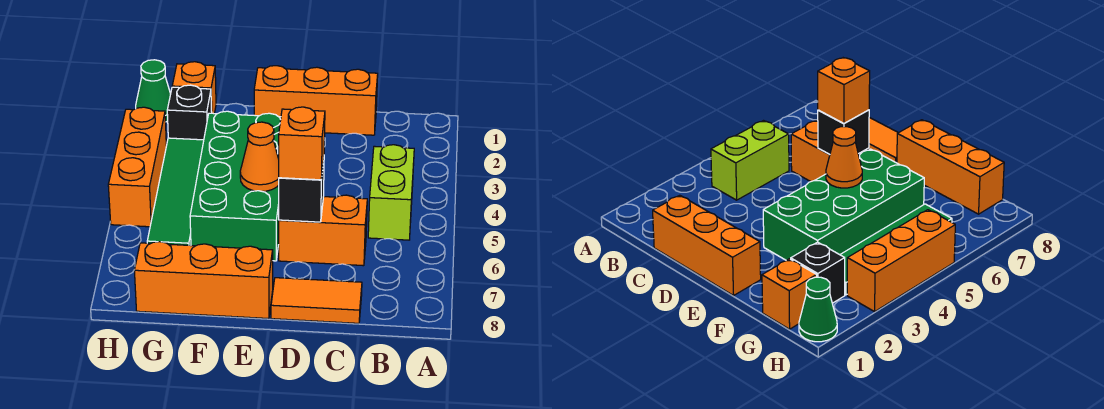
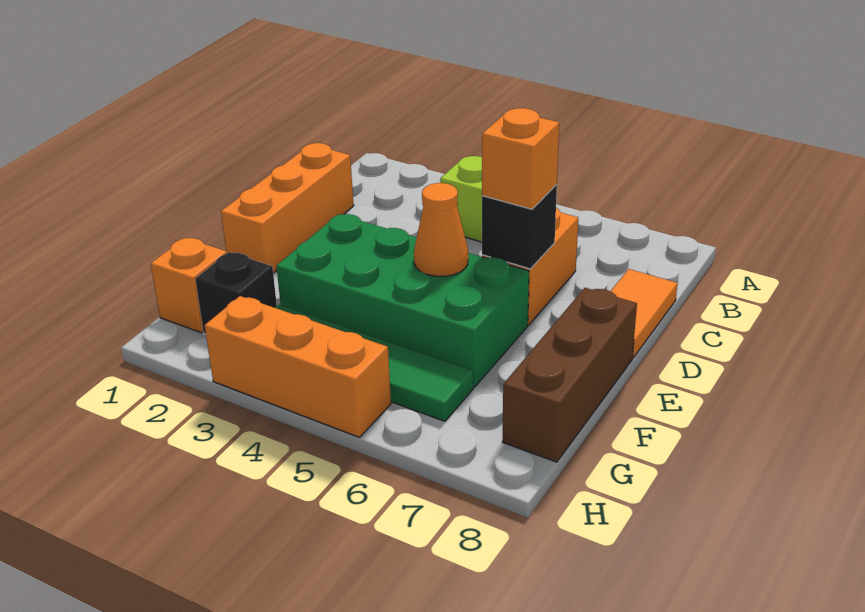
orange brick E8:G8 level 1 -> brown brick E8:G8 level 1
green cone H1 level 1 -> none

